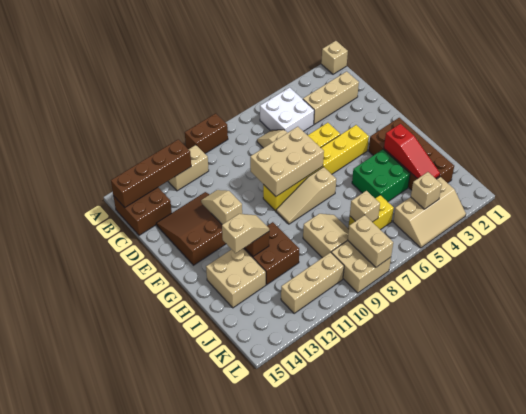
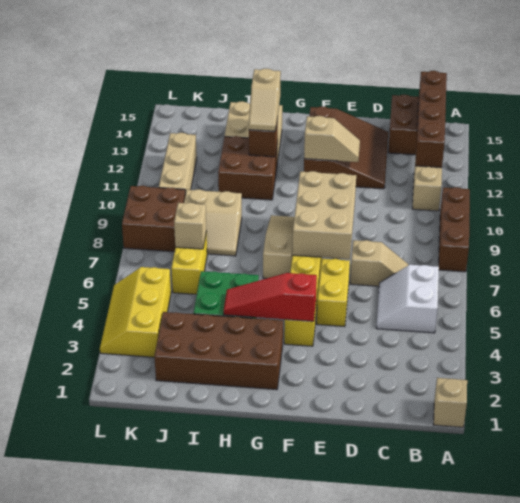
brown brick A9:A10 level 1 -> brown brick A8:A10 level 1
white brick B5:C6 level 1 -> white slope B5:C6 level 1 top B
tan brick C2:C4 level 1 -> none
red slope H3:J3 level 2 top H -> red slope F4:H4 level 2 top F
tan slope K3:L5 level 1 top K -> yellow slope K3:L5 level 1 top K
tan brick K4 level 2 -> none
tan brick K8:L9 level 1 -> brown brick K8:L9 level 1
tan brick K8:L8 level 2 -> none

